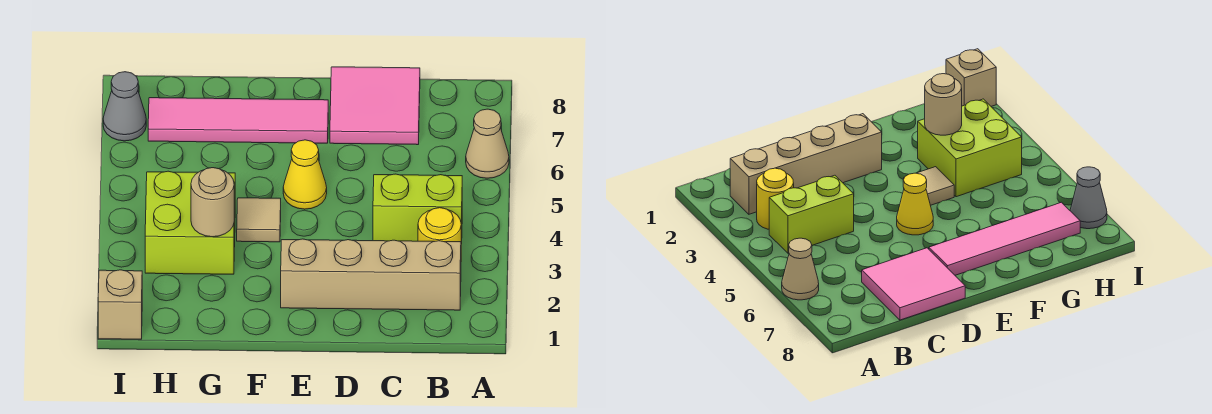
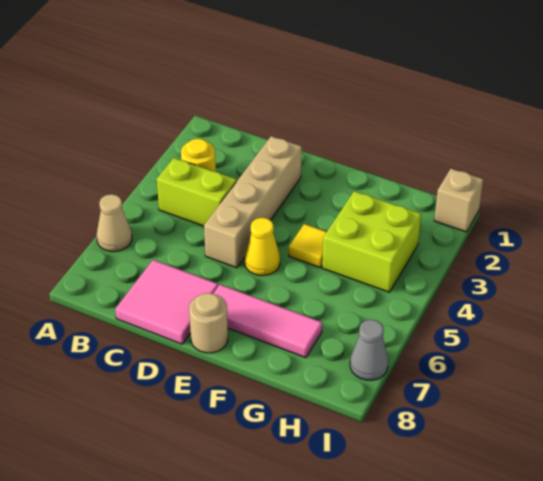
tan brick B2:E2 level 1 -> tan brick D2:D5 level 1
pink tile E7:H7 level 1 -> pink tile E7:G7 level 1
tan tile F4 level 1 -> yellow tile F4 level 1
tan round brick G3 level 2 -> tan round brick E8 level 1

